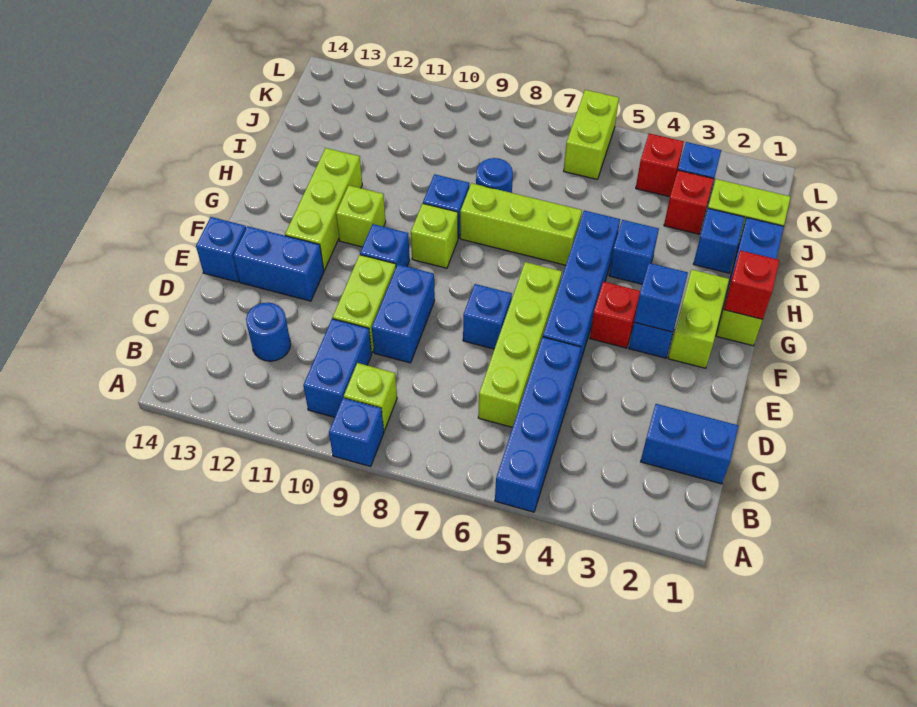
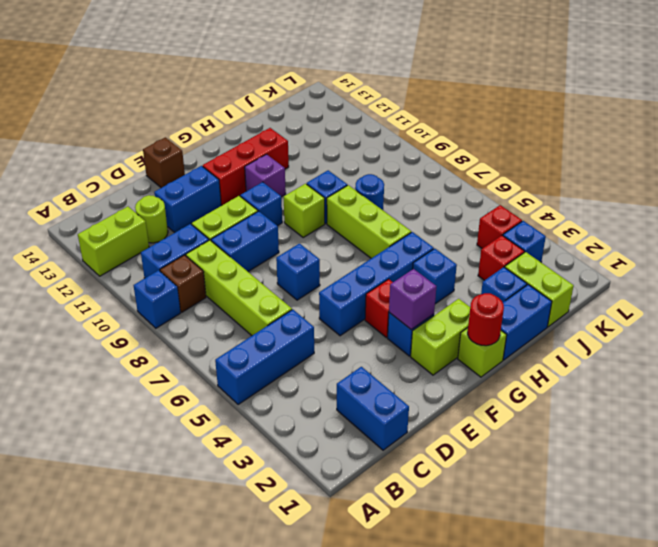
blue brick A5:D5 level 1 -> blue brick A5:C5 level 1
lime brick B9 level 1 -> brown brick B9 level 1
lime brick C6:F6 level 1 -> lime brick C6:C9 level 1
blue round brick C12 level 1 -> lime round brick C12 level 1
blue brick E12:E13 level 1 -> blue brick D12:E12 level 1
blue brick E14 level 1 -> brown brick E14 level 1
blue brick F3 level 2 -> purple brick F3 level 2
lime brick F12:H12 level 1 -> red brick F12:H12 level 1
red brick G1 level 2 -> red round brick G1 level 2
lime brick G11 level 1 -> purple brick G11 level 1
lime brick K6:L6 level 1 -> lime brick A12:B12 level 1

